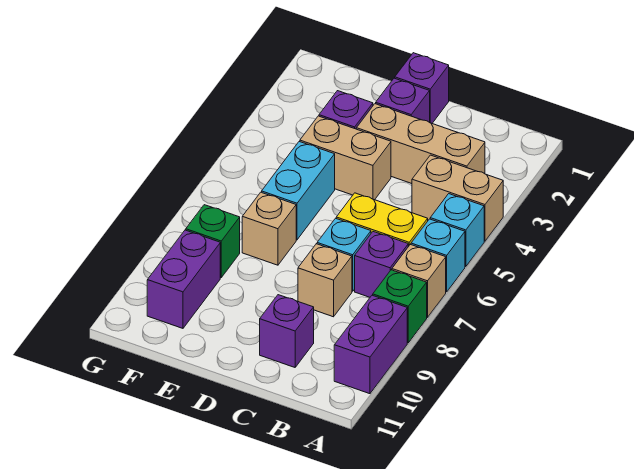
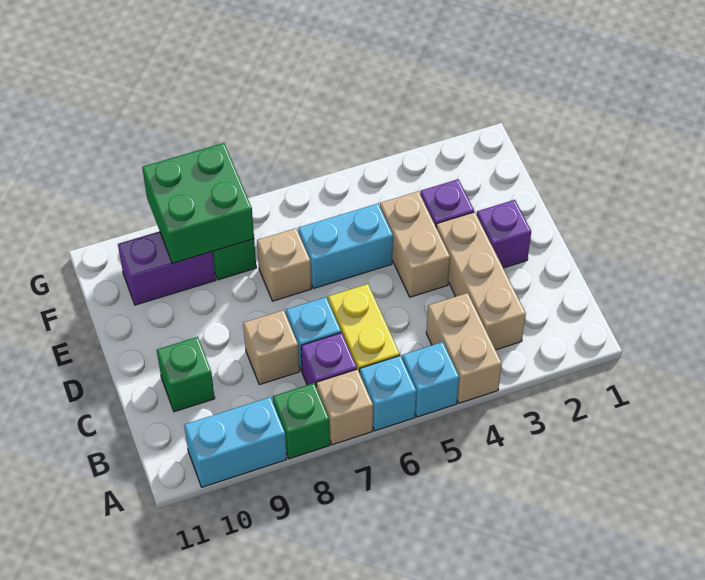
purple brick A9:A10 level 1 -> cyan brick A9:A10 level 1
purple brick C10 level 1 -> green brick C10 level 1
purple brick D1 level 1 -> none
none -> green brick F8:G9 level 2

